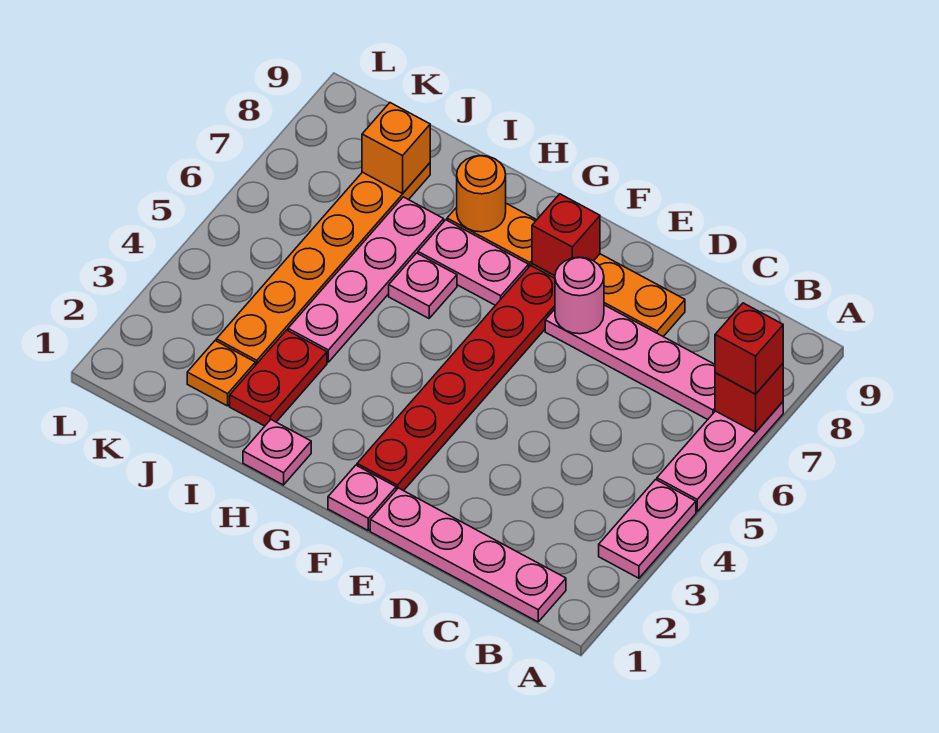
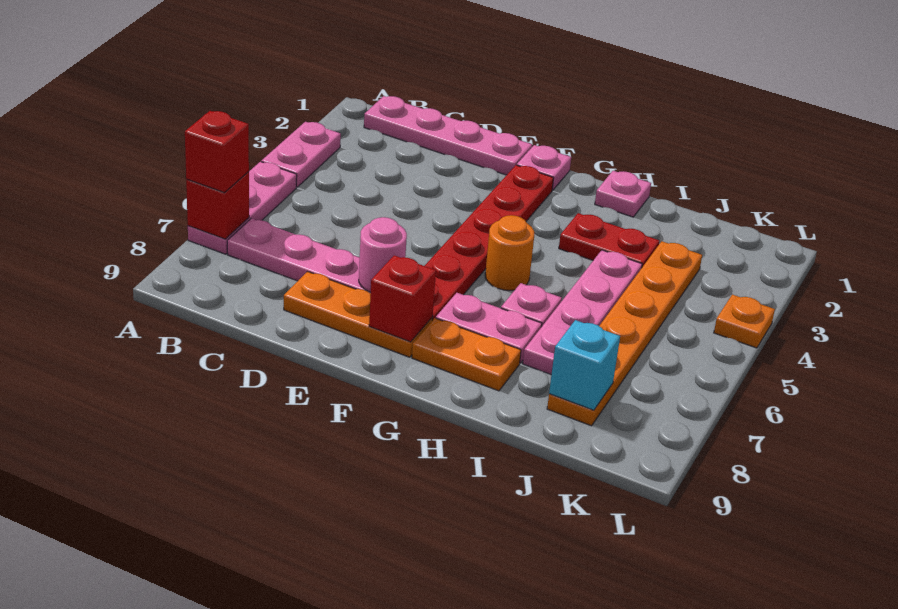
orange round brick H8 level 2 -> orange round brick G5 level 1
red plate I2:I3 level 1 -> red plate H3:I3 level 1
orange plate J2 level 1 -> orange plate L4 level 1
orange brick J8 level 2 -> cyan brick J8 level 2

